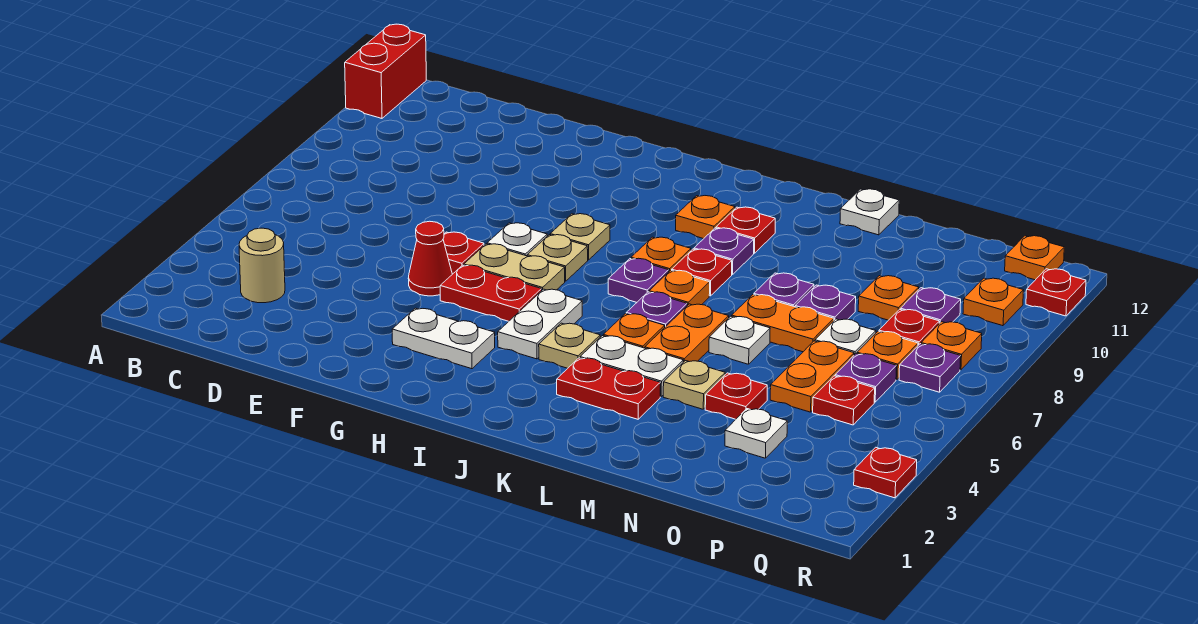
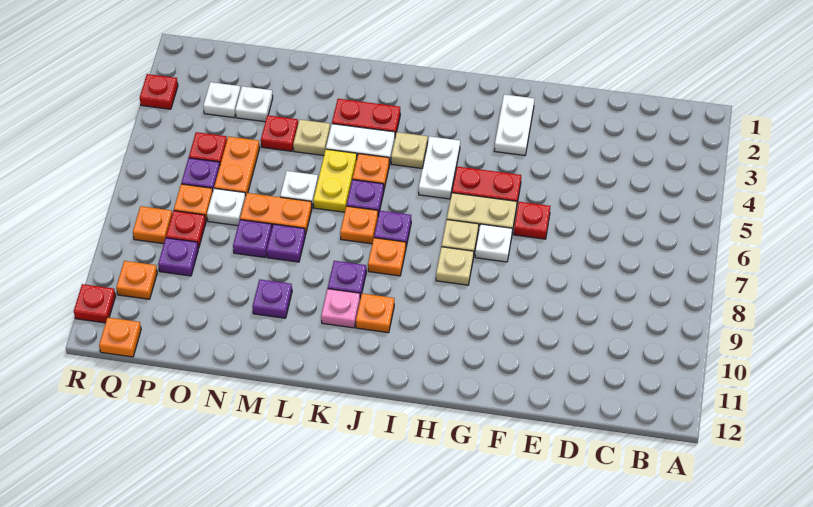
red brick A11:A12 level 1 -> none
tan round brick C3 level 1 -> none
red cone F5 level 1 -> none
white plate G3:H3 level 1 -> white plate G2:G3 level 1
red plate K8 level 1 -> none
red plate K10 level 1 -> pink plate K10 level 1
orange plate L5:L6 level 1 -> yellow plate L5:L6 level 1
white plate M12 level 1 -> white plate P3 level 1
orange plate O9 level 1 -> none
purple plate Q7 level 1 -> purple plate M10 level 1

